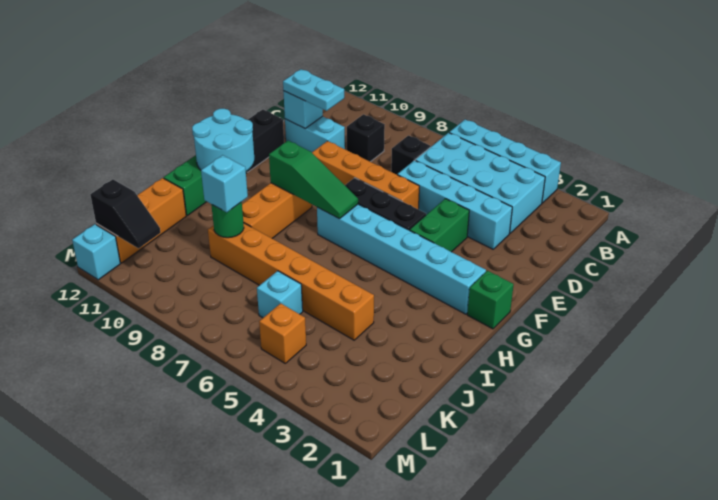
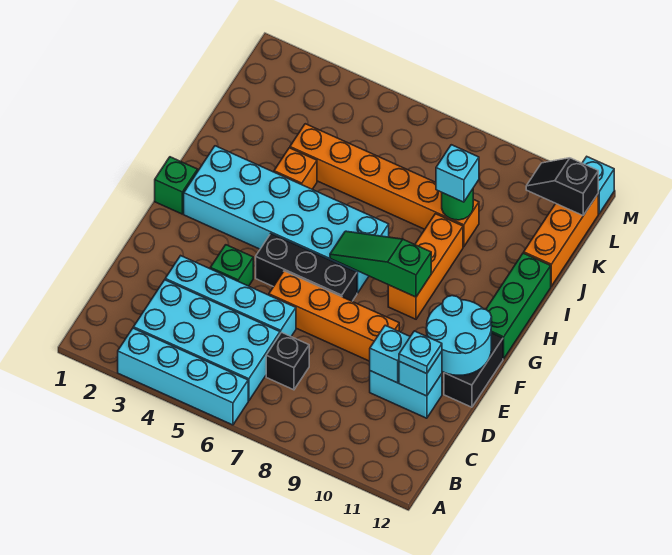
black brick C9 level 1 -> none
cyan plate D10:D11 level 3 -> cyan plate D11 level 3
green brick E4:F4 level 1 -> green brick E4 level 1
cyan brick G2:G7 level 1 -> cyan brick G2:H7 level 1
cyan round brick G11:H12 level 2 -> cyan round brick E11:F12 level 2
cyan brick K6 level 1 -> cyan brick D10 level 2
orange brick L5 level 1 -> orange brick I4 level 1

